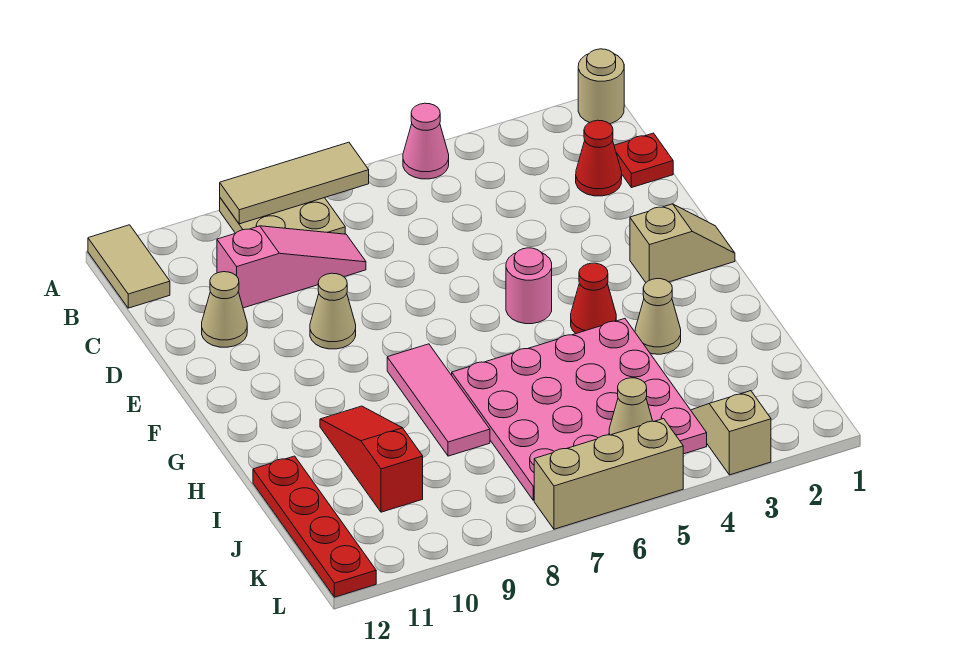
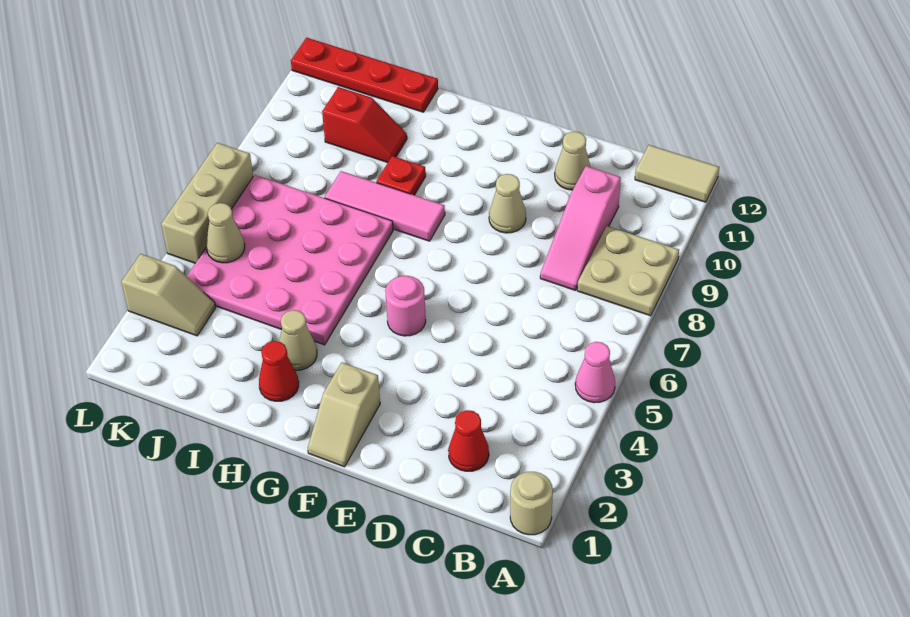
tan tile A7:A9 level 2 -> none
red plate C1 level 1 -> red plate H9 level 1
red cone G4 level 1 -> red cone H2 level 1
red slope H10:J10 level 1 top J -> red slope I10:J10 level 1 top J

